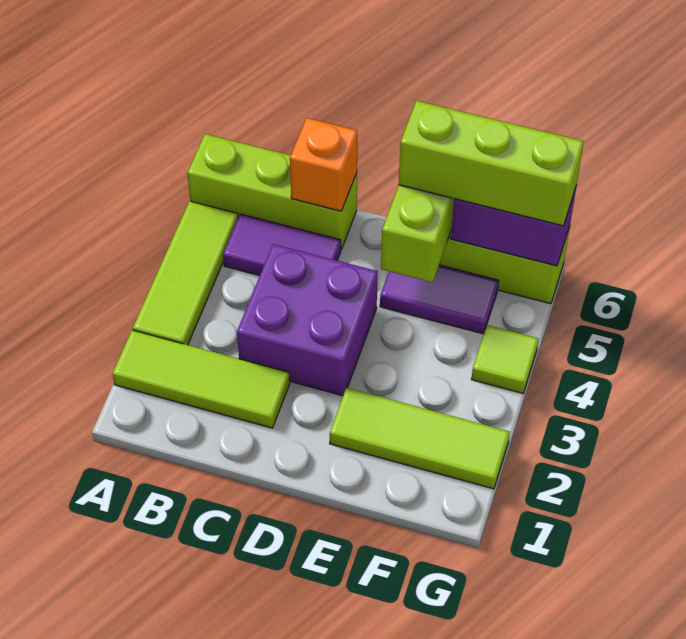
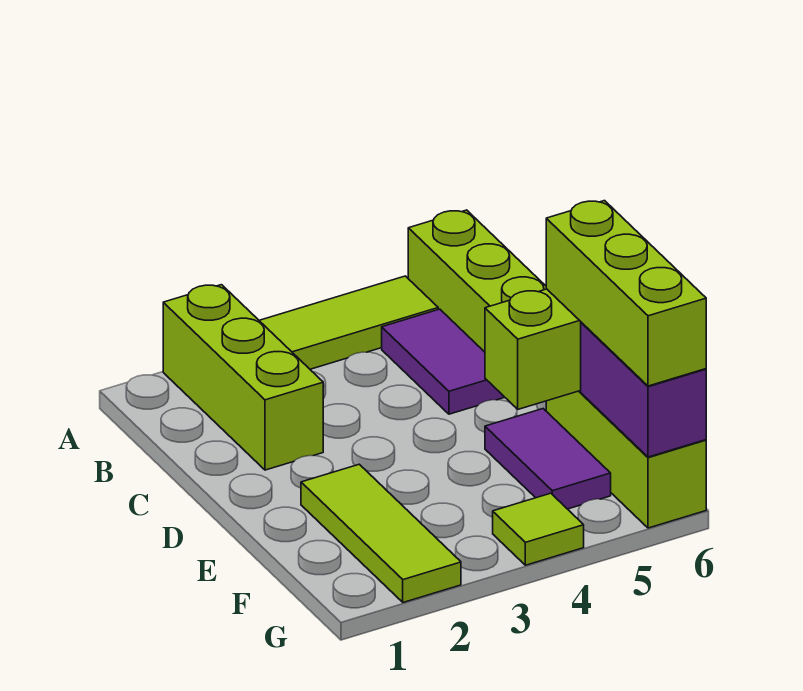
lime tile A2:C2 level 1 -> lime brick A2:C2 level 1
purple brick C3:D4 level 1 -> none
orange brick C6 level 2 -> none

